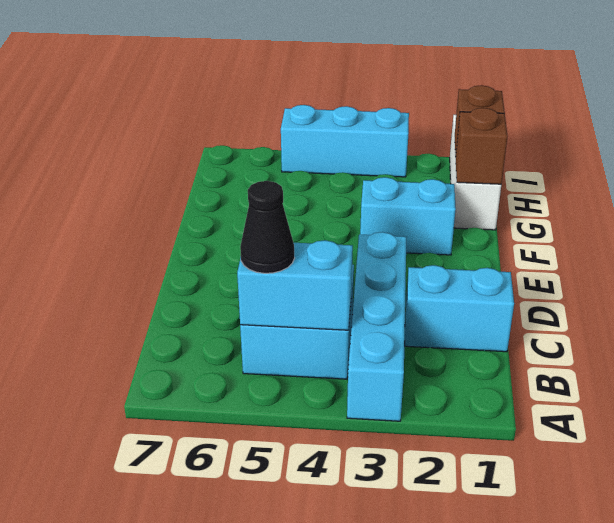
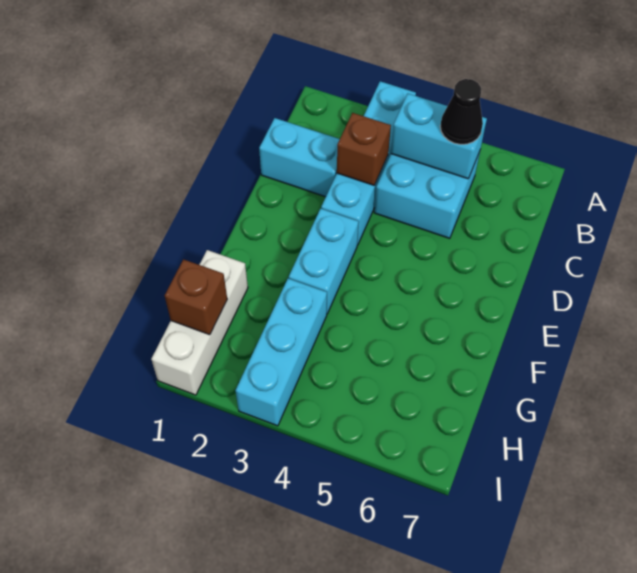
cyan brick F2:F3 level 1 -> cyan brick E3:F3 level 1
brown brick G1 level 2 -> brown brick C3 level 2
cyan brick I3:I5 level 1 -> cyan brick G3:I3 level 1

